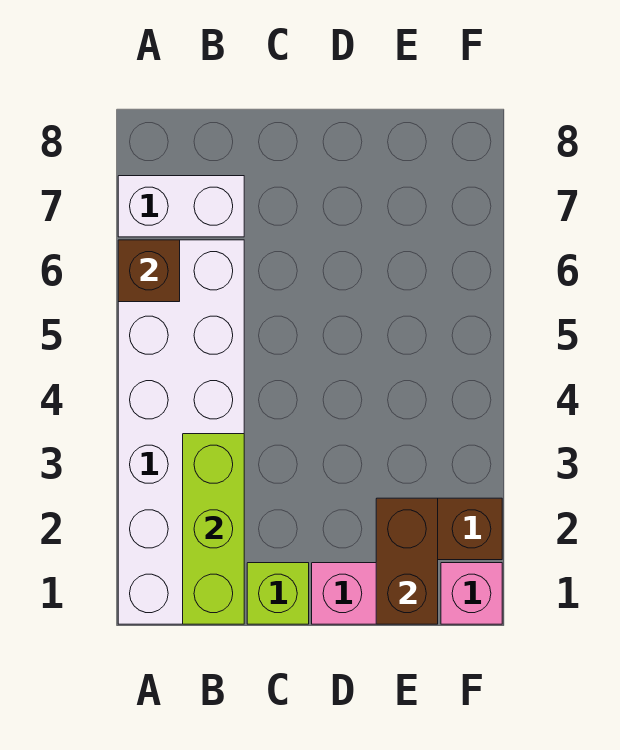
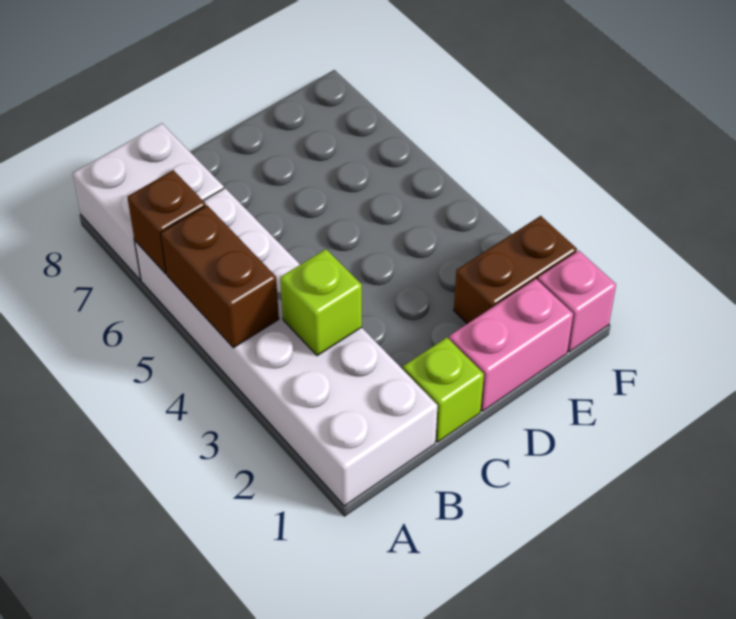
white brick A7:B7 level 1 -> white brick A7:B8 level 1
lime brick B1:B3 level 2 -> lime brick B3 level 2
brown brick E1:E2 level 2 -> brown brick A4:A5 level 2

